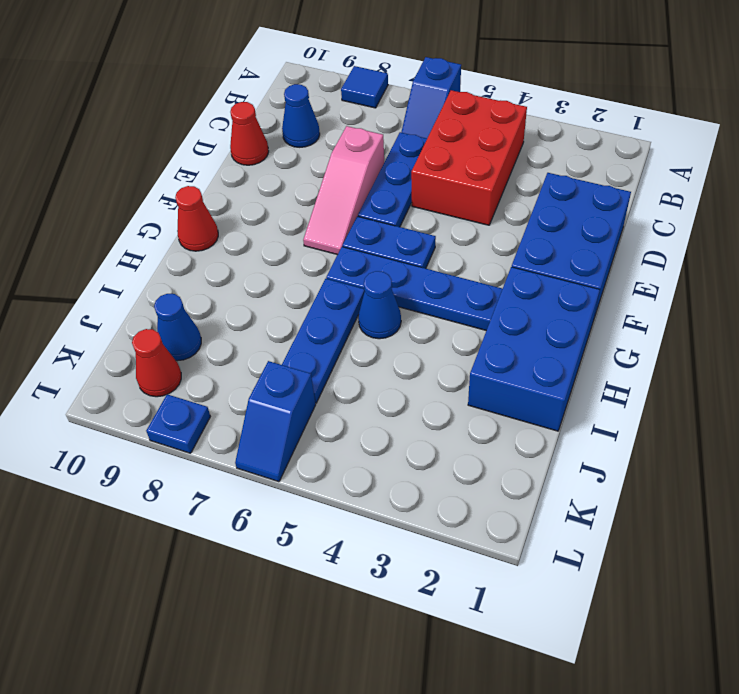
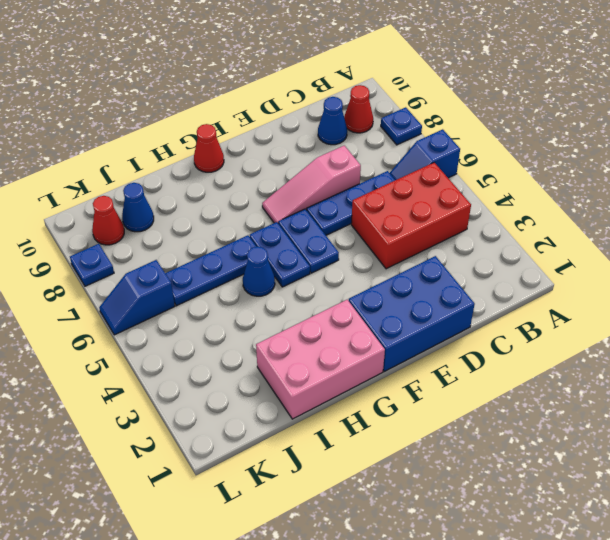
blue tile A8 level 1 -> blue plate A8 level 1
red cone D10 level 1 -> red cone B9 level 1
blue brick G1:I2 level 1 -> pink brick G1:I2 level 1
blue plate G3:G6 level 1 -> blue plate G5:G6 level 1

